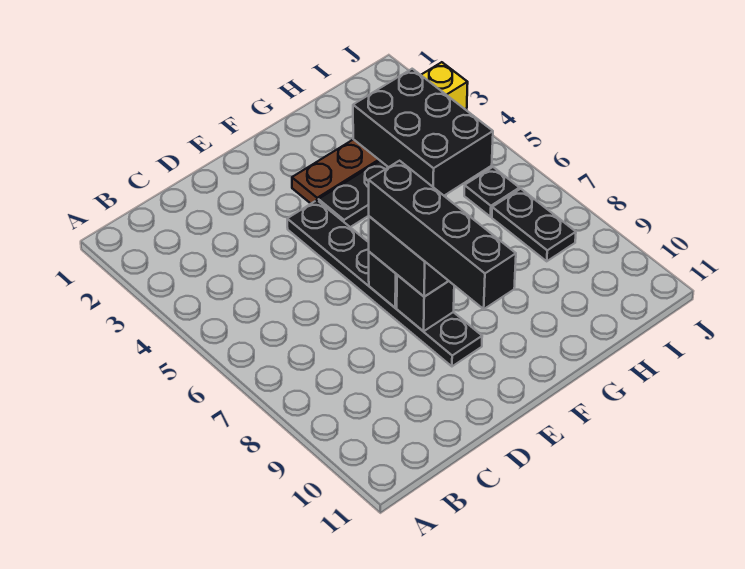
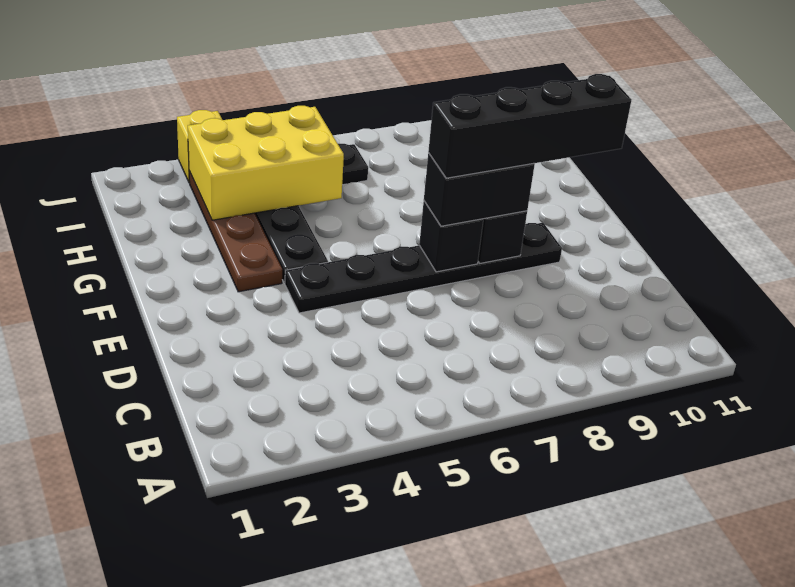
black brick H3:I5 level 2 -> yellow brick H3:I5 level 2
black plate I7:I8 level 1 -> none

